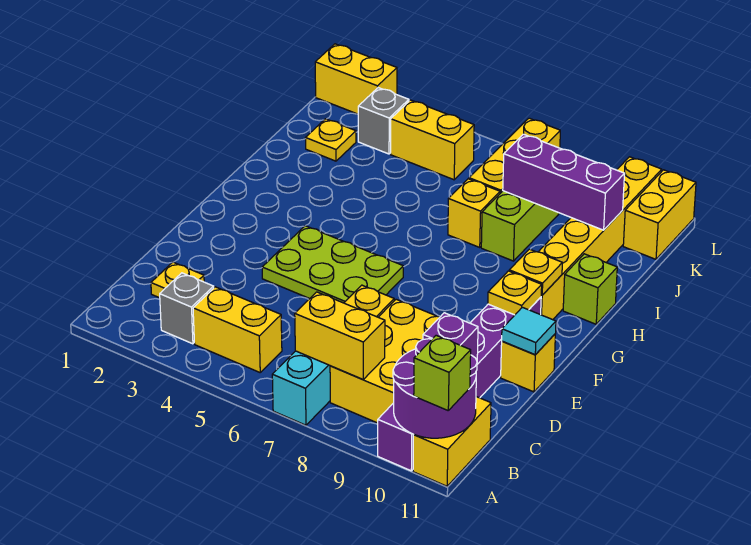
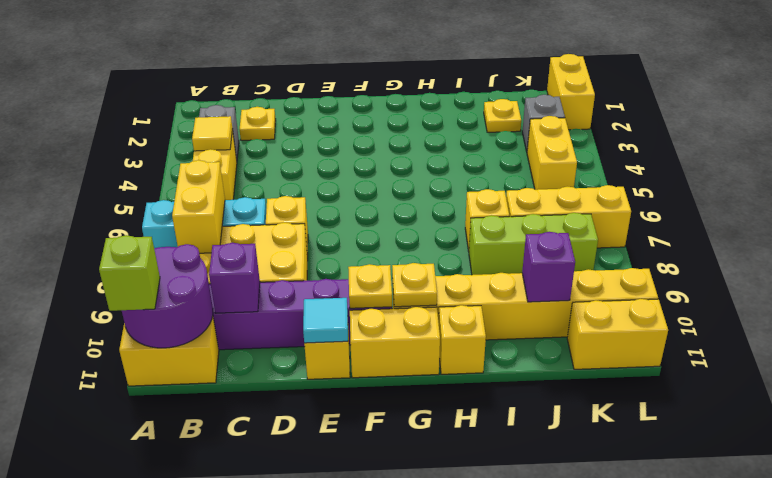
none -> yellow tile B4 level 2
lime plate E4:F6 level 1 -> none
none -> yellow brick F11:G11 level 1
lime brick H11 level 1 -> yellow brick H11 level 1
purple brick J8:J10 level 2 -> purple brick J10 level 2

